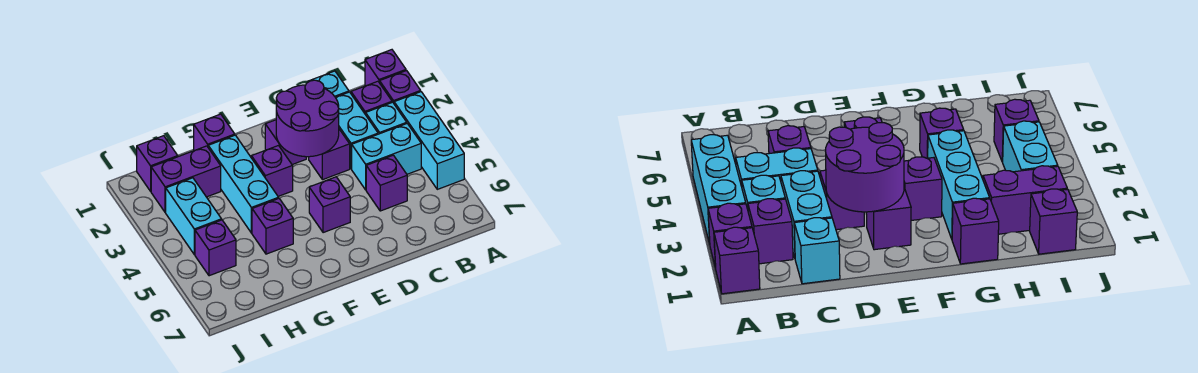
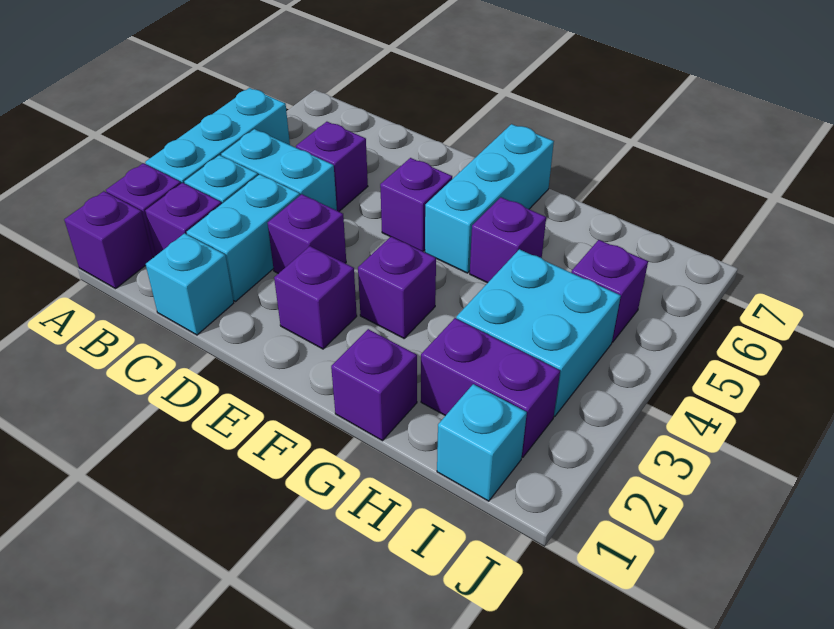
purple round brick D2:E3 level 2 -> none
cyan brick G2:G4 level 1 -> cyan brick F5:F7 level 1
purple brick I1 level 1 -> cyan brick I1 level 1
cyan brick I3:I4 level 1 -> cyan brick H3:I4 level 1

